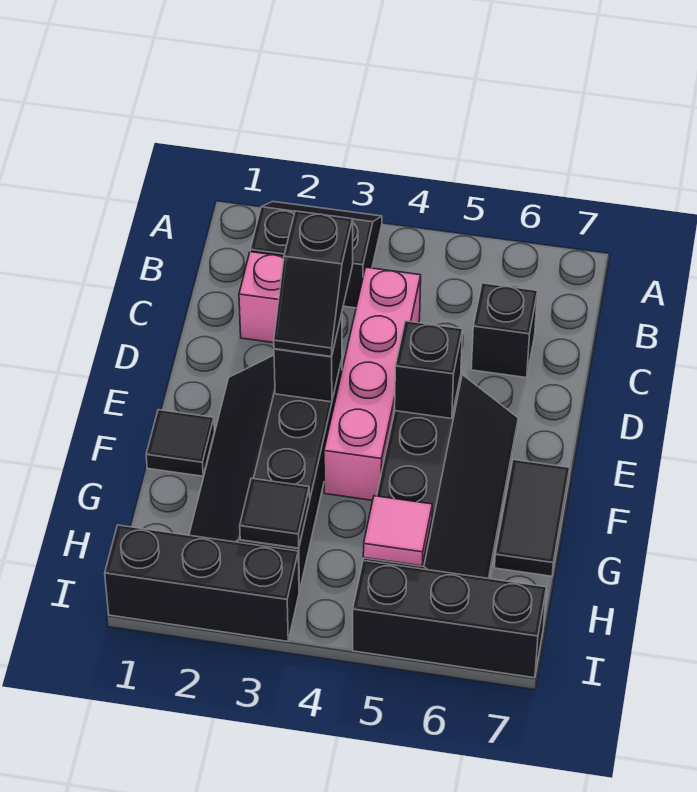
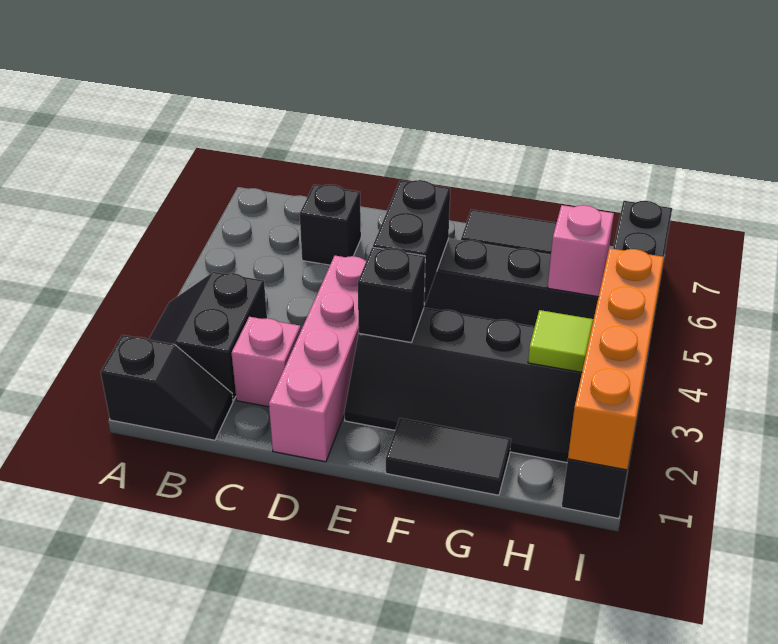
pink brick C4:F4 level 1 -> pink brick D1:D4 level 1
black slope D3:E3 level 3 top D -> black slope A1:B1 level 1 top A
black brick E5 level 2 -> black brick E4:E5 level 2
black tile F1 level 1 -> black tile F1:G1 level 1
black tile H3 level 2 -> lime tile H3 level 2
pink tile H5 level 2 -> pink brick H5 level 2
none -> orange brick I1:I4 level 2

